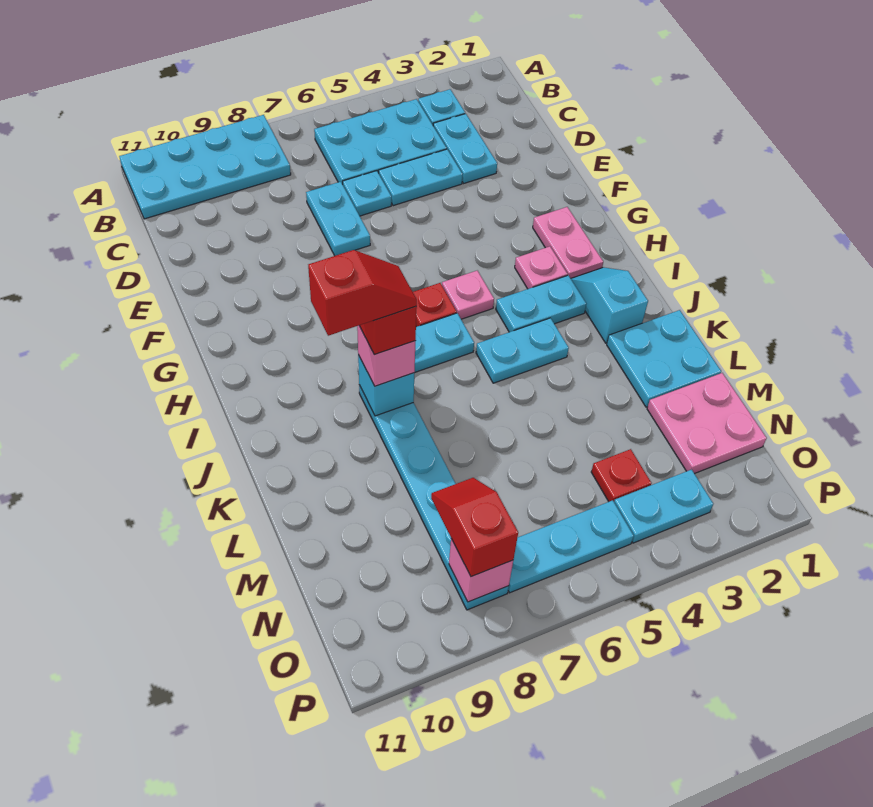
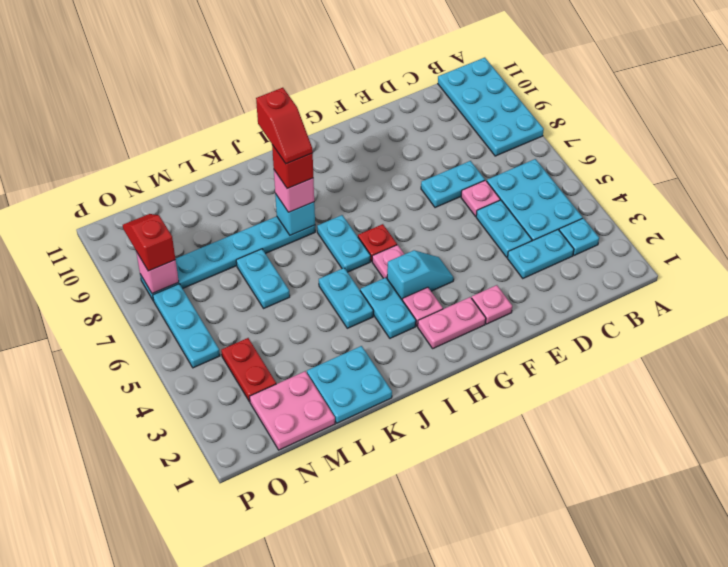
cyan plate D6 level 1 -> pink plate D6 level 1
none -> pink plate F2 level 1
cyan slope I2:J2 level 1 top J -> cyan slope G4:H4 level 1 top H
red plate N4 level 1 -> red plate N3:N4 level 1
red slope N8:O8 level 3 top O -> red slope O8:O9 level 3 top 8
cyan plate O3:O4 level 1 -> cyan plate L6:L7 level 1

